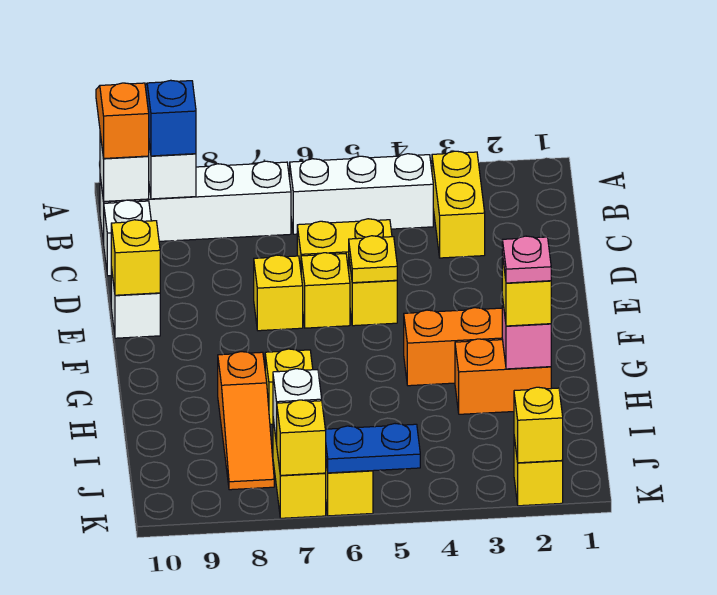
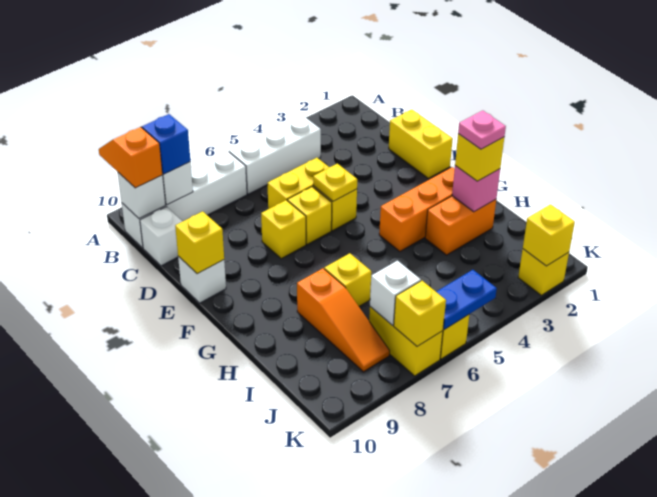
yellow brick B3:C3 level 1 -> yellow brick D1:E1 level 1

